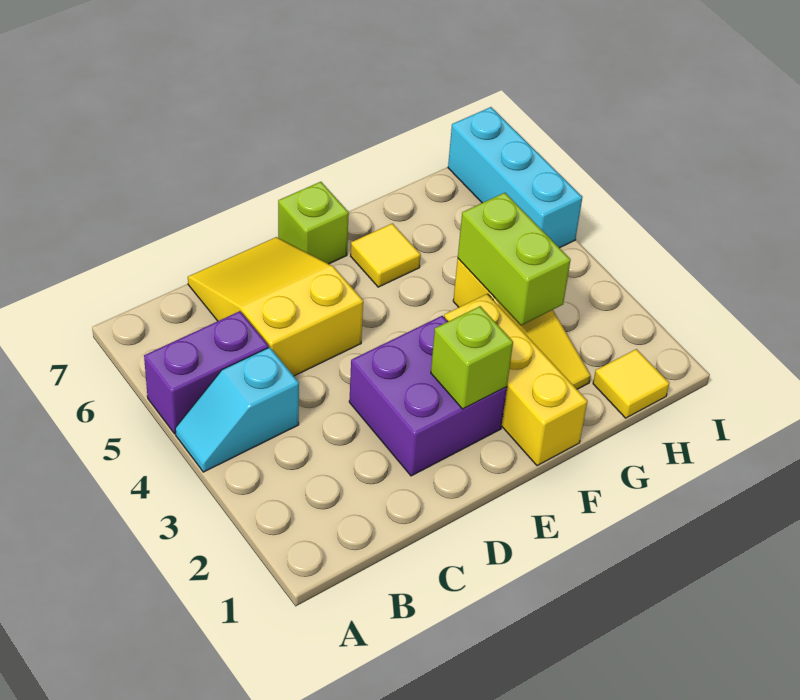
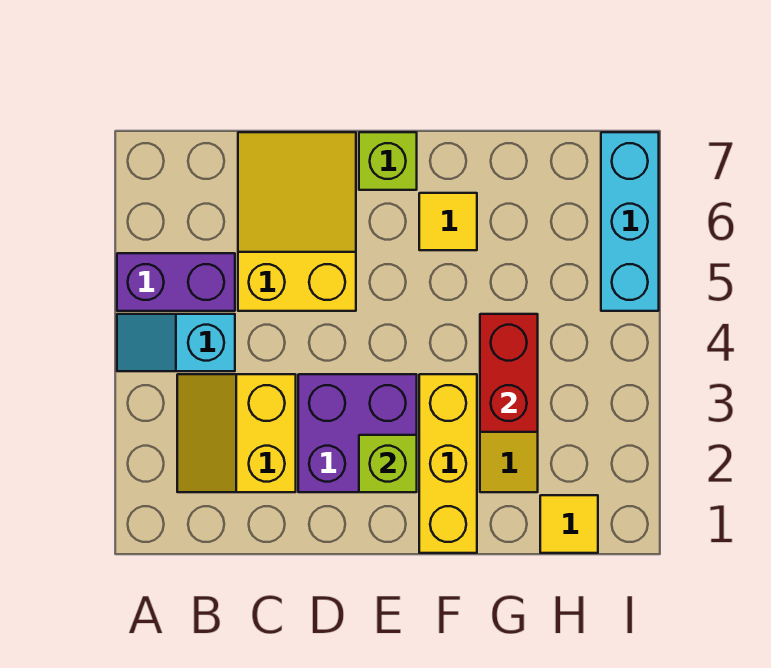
none -> yellow slope B2:C3 level 1 top C
lime brick G3:G4 level 2 -> red brick G3:G4 level 2

